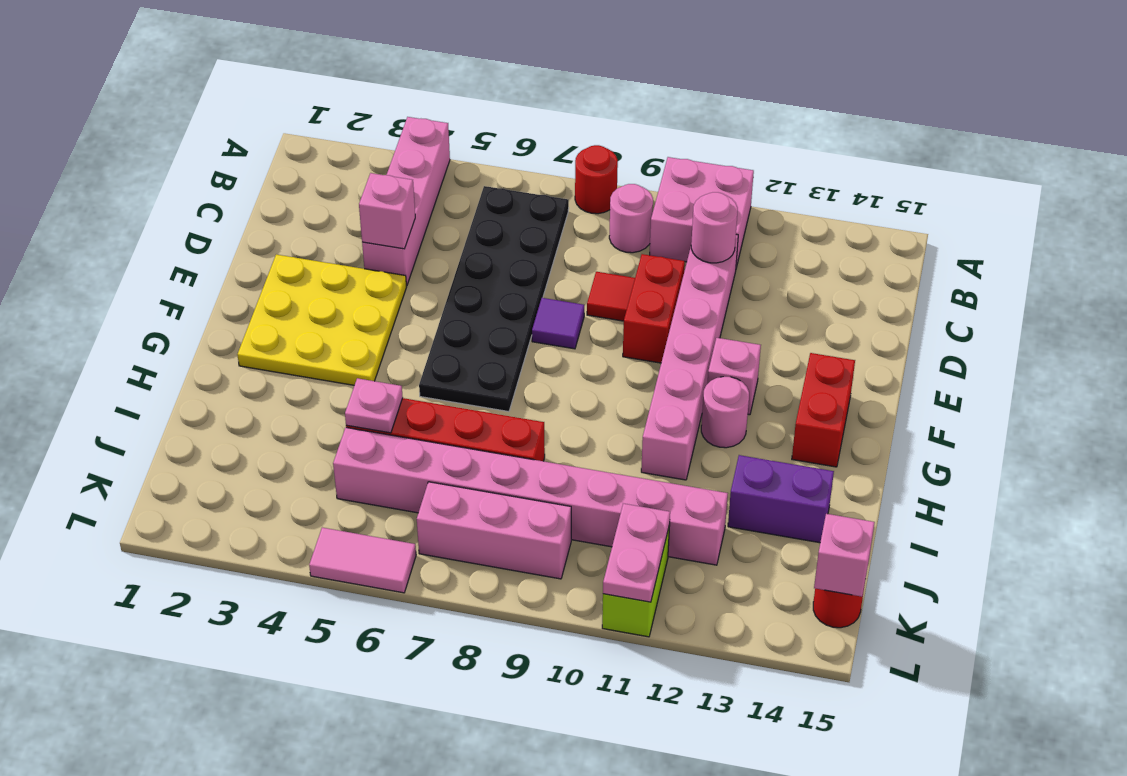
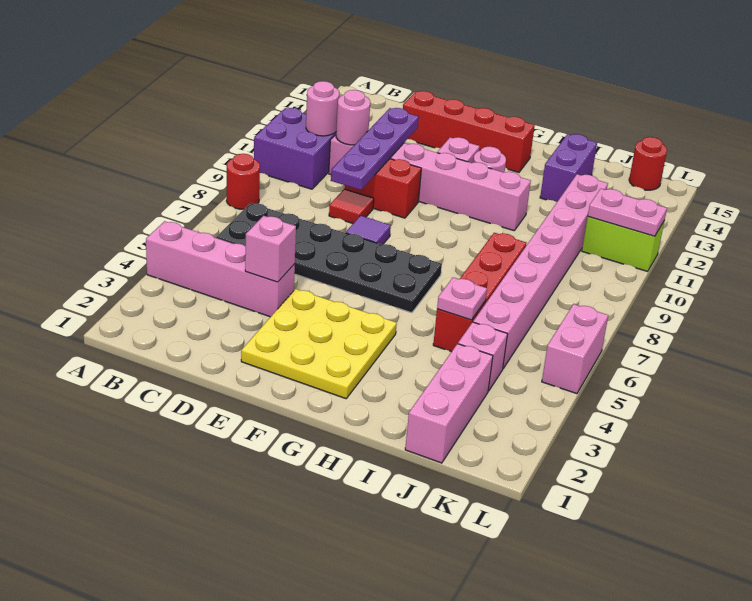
pink brick A10:B11 level 1 -> purple brick A10:B11 level 1
pink round brick B9 level 1 -> pink round brick B11 level 2
none -> purple plate D9:D12 level 2
red brick F14:G14 level 1 -> red brick D14:G14 level 1
pink brick K7:K9 level 1 -> pink brick J1:J3 level 1
pink brick K15 level 2 -> pink brick J4 level 1
pink tile L5:L6 level 1 -> pink brick L5:L6 level 1

